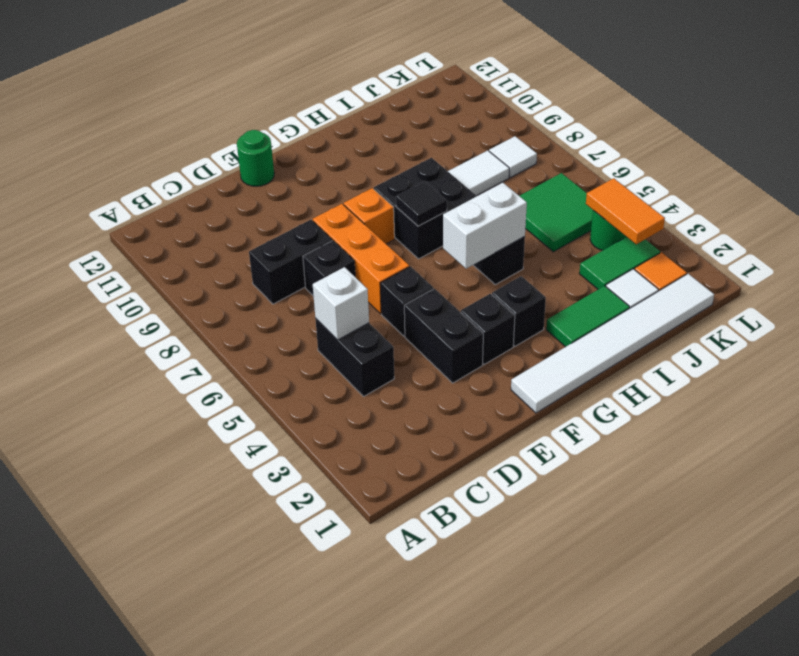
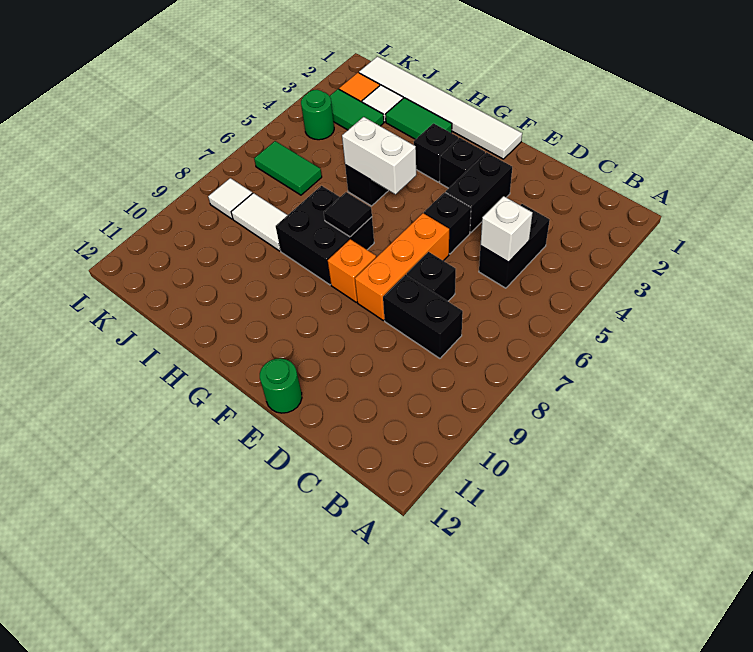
green tile J5:K6 level 1 -> green tile J6:K6 level 1
orange tile K3:K4 level 2 -> none

